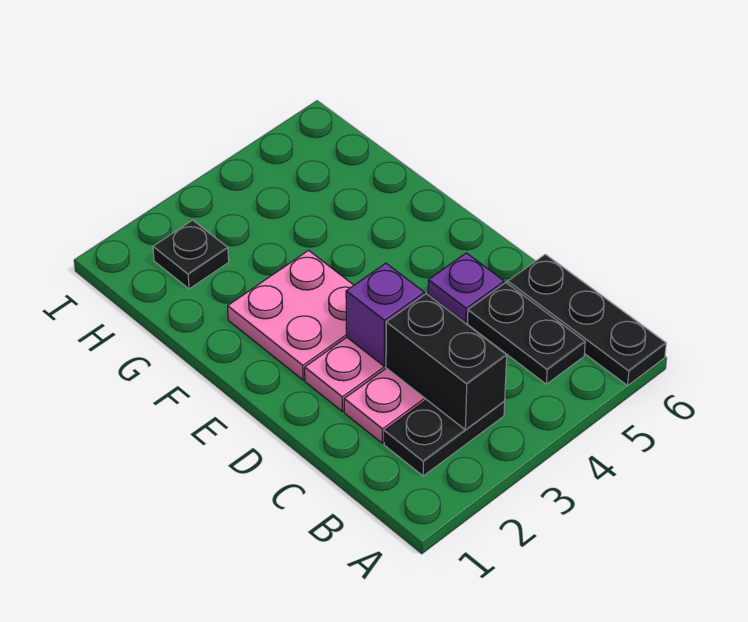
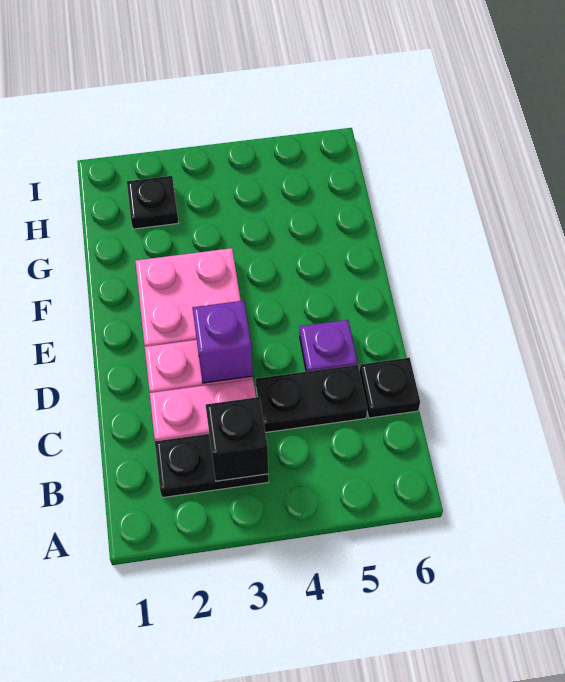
black plate A6:C6 level 1 -> black plate C6 level 1
black brick B3:C3 level 2 -> black brick B3 level 2
black plate B5:C5 level 1 -> black plate C4:C5 level 1

